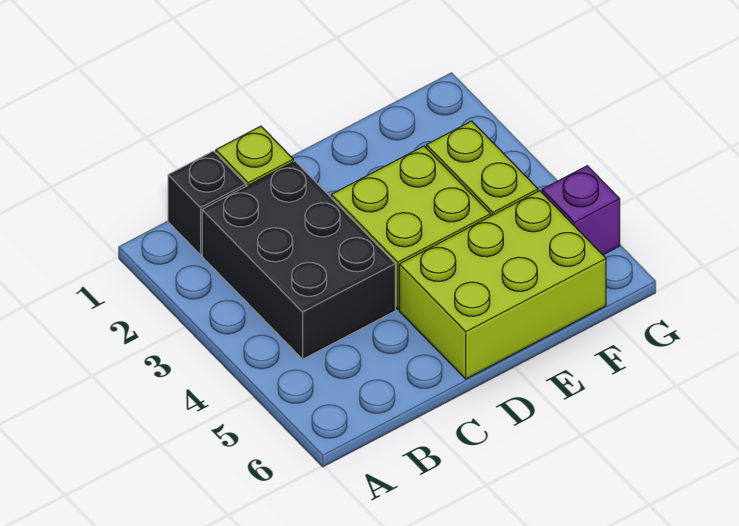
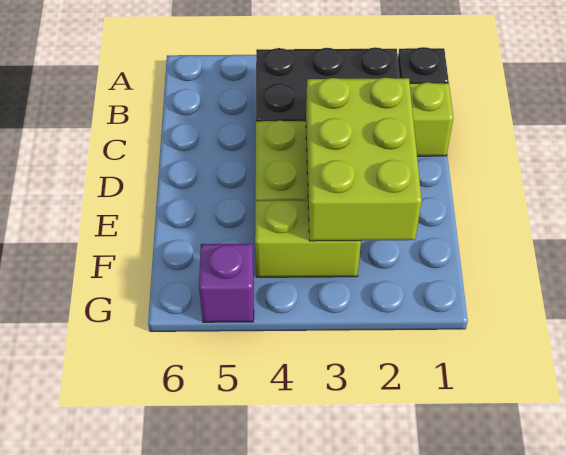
lime brick D5:F6 level 1 -> lime brick D2:F3 level 2

